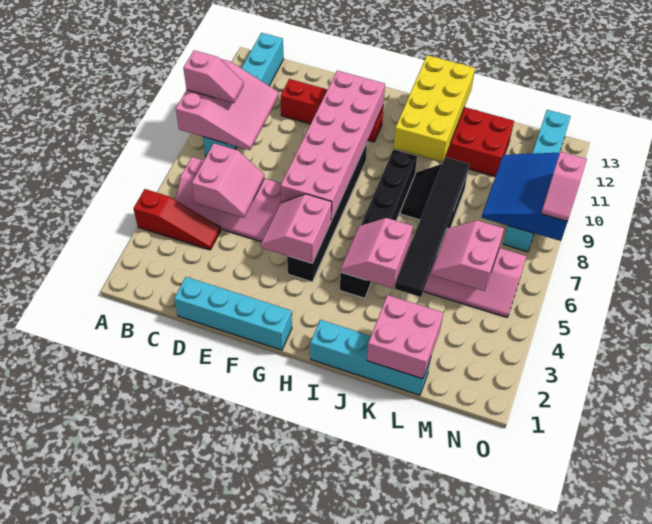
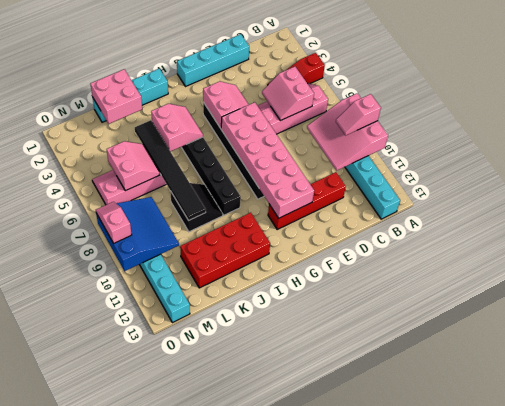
yellow brick I10:J13 level 2 -> none

